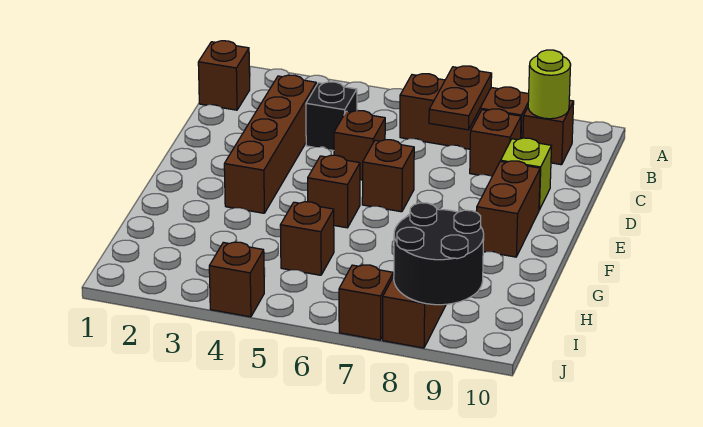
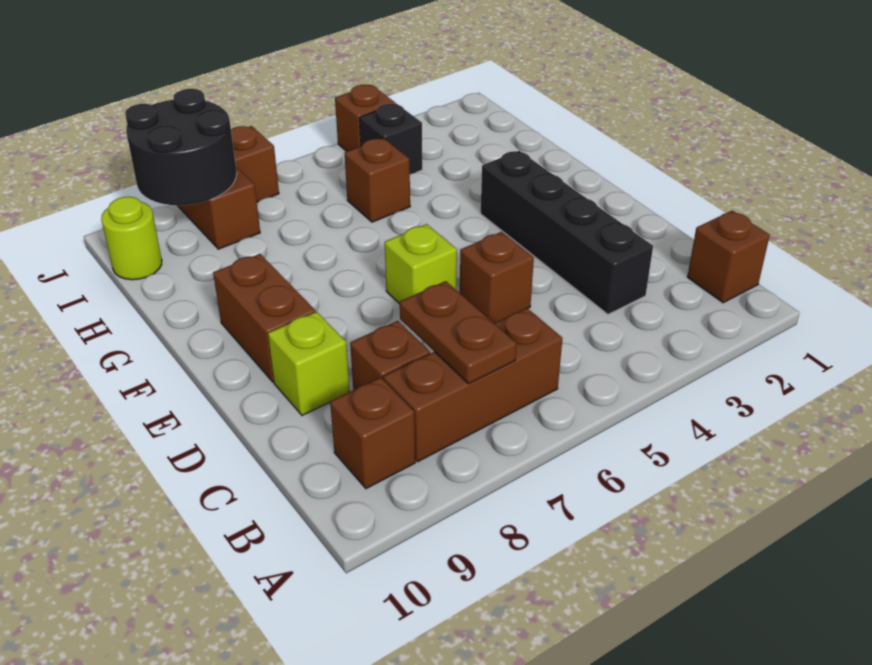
lime round brick B9 level 2 -> lime round brick I10 level 1
brown brick C3:F3 level 1 -> black brick C3:F3 level 1
black brick C4 level 1 -> black brick I4 level 1
brown brick E6 level 1 -> lime brick E6 level 1
brown brick F5 level 1 -> none

